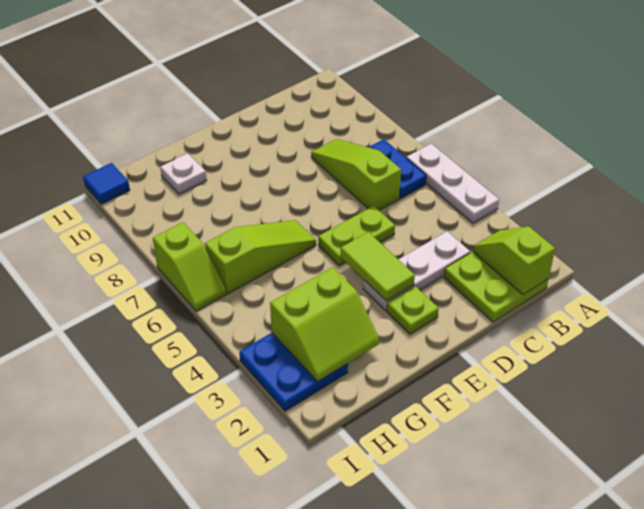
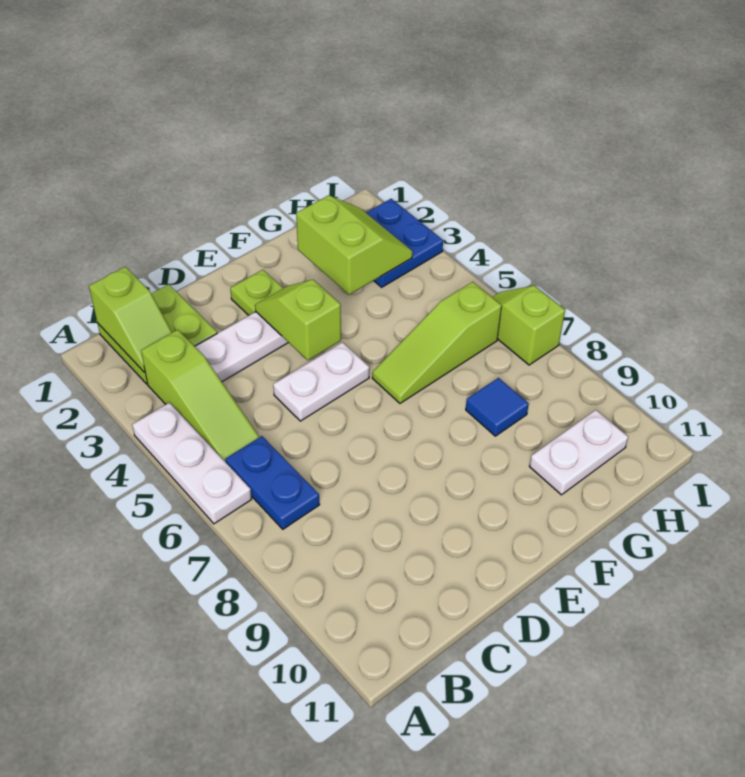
lime slope C6:C8 level 1 top 6 -> lime slope B3:B5 level 1 top 3
lime plate D5:E5 level 1 -> white plate D5:E5 level 1
lime tile E3:E4 level 2 -> lime slope E3:E4 level 2 top 4
lime slope G2:H3 level 2 top 3 -> lime slope G2:H3 level 2 top G
white plate G10 level 1 -> white plate G10:H10 level 1
blue tile I11 level 1 -> blue tile G8 level 1

